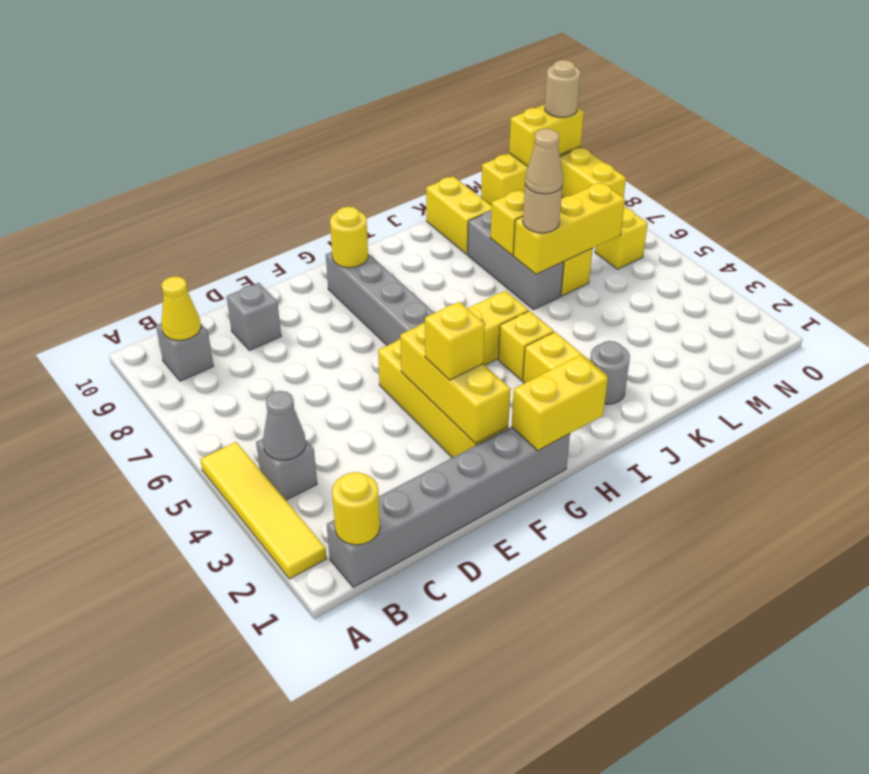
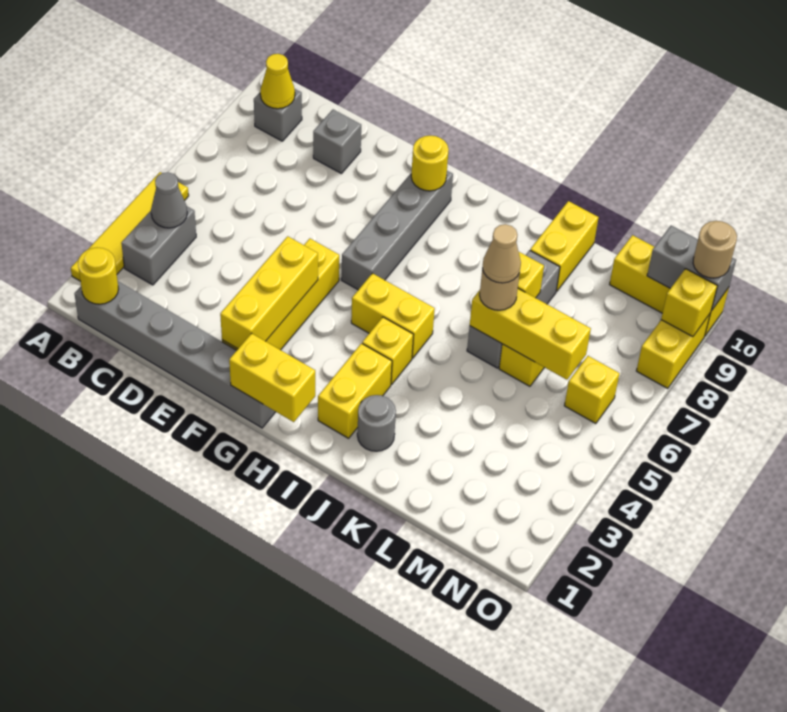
grey brick B4 level 1 -> grey brick B3:B4 level 1
yellow brick F3 level 3 -> yellow brick O9 level 2
yellow brick N10:O10 level 2 -> grey brick N10:O10 level 2

